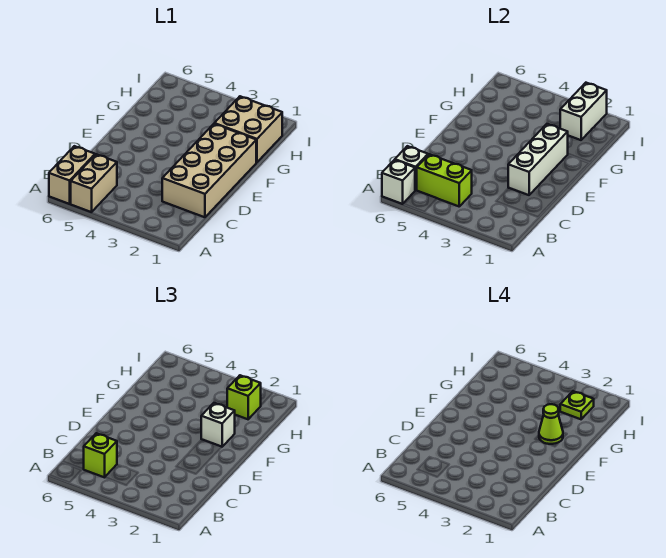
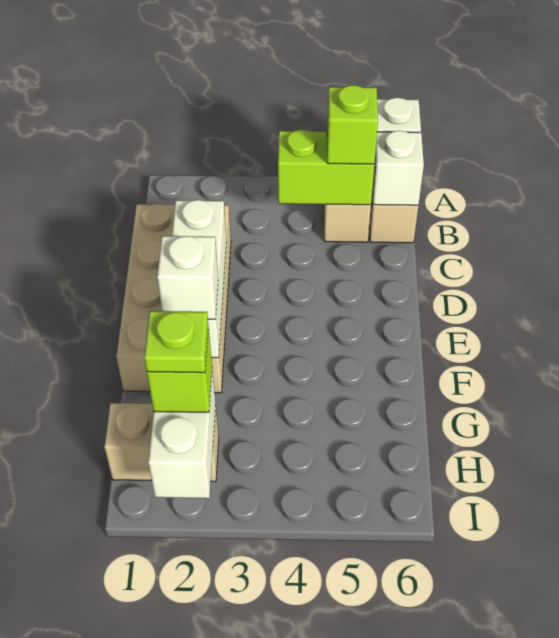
lime cone F2 level 4 -> none
tan brick G1:H2 level 1 -> tan brick H1:H2 level 1

